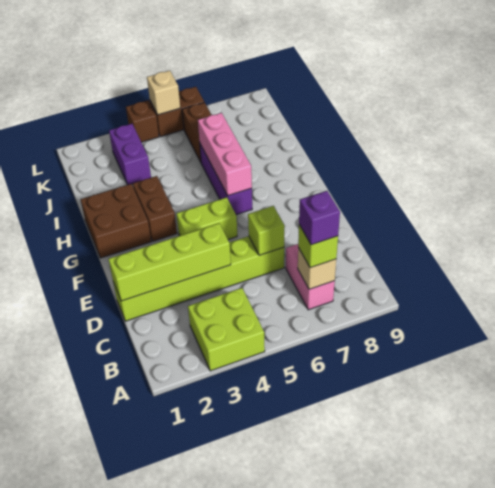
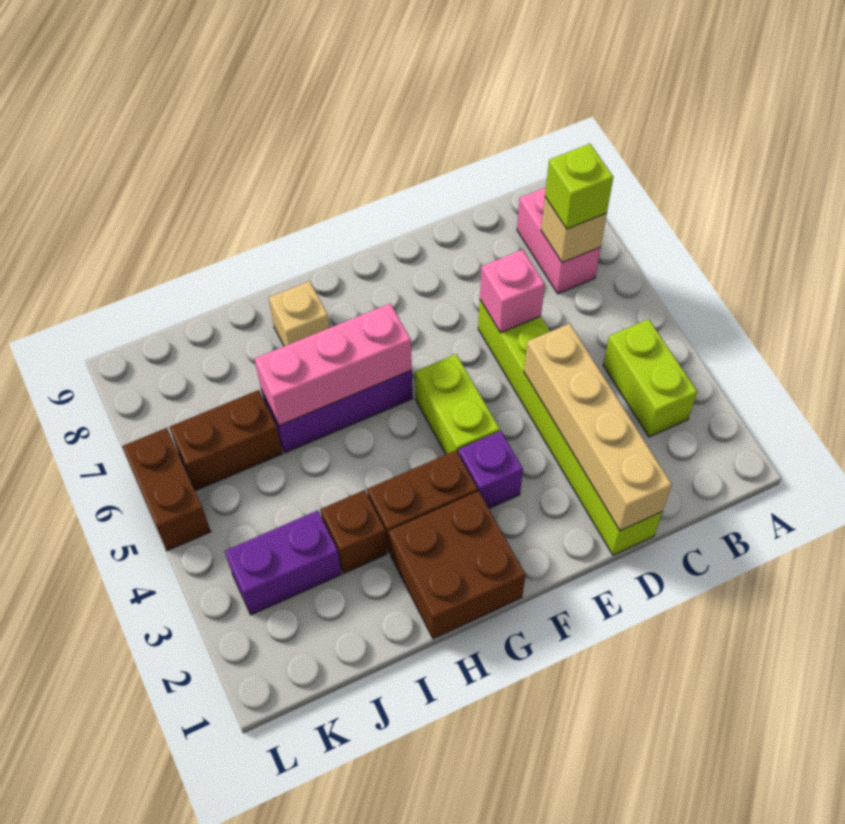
lime brick A3:B4 level 1 -> lime brick B3:B4 level 1
pink brick B7:C7 level 1 -> pink brick B7:B8 level 1
purple brick B7 level 4 -> purple brick F3 level 1
lime brick D1:D4 level 2 -> tan brick D1:D4 level 2
lime brick D6 level 2 -> pink brick D6 level 2
brown brick L4 level 1 -> brown brick I3 level 1
tan brick L5 level 2 -> tan brick H8 level 1

